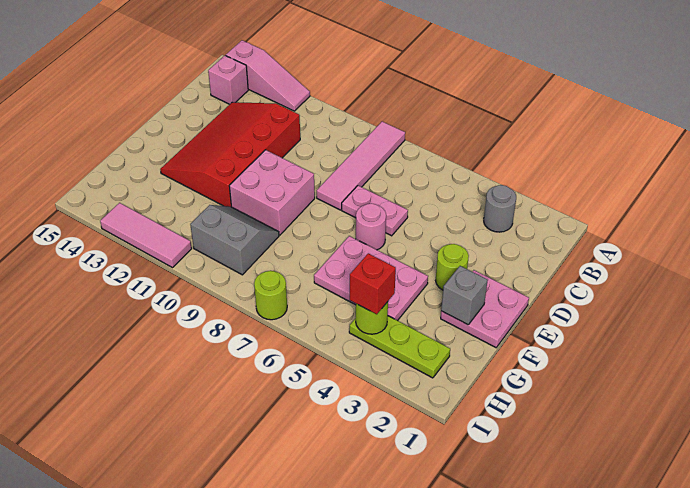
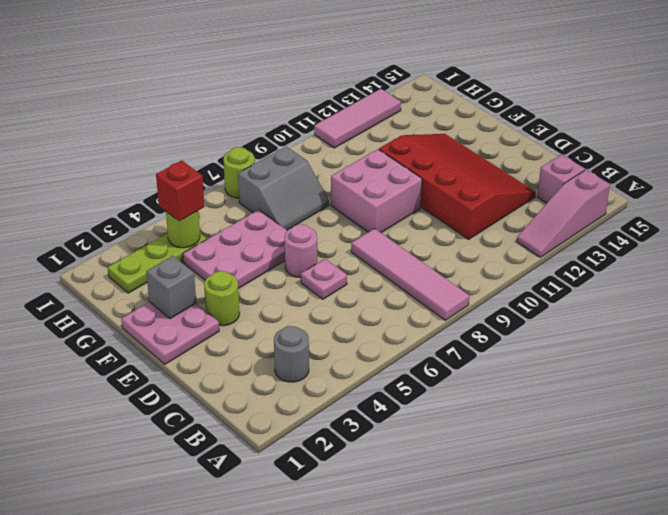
pink plate D6:D7 level 1 -> pink plate D6 level 1
grey slope G9:H10 level 1 top H -> grey slope G7:H8 level 1 top H

